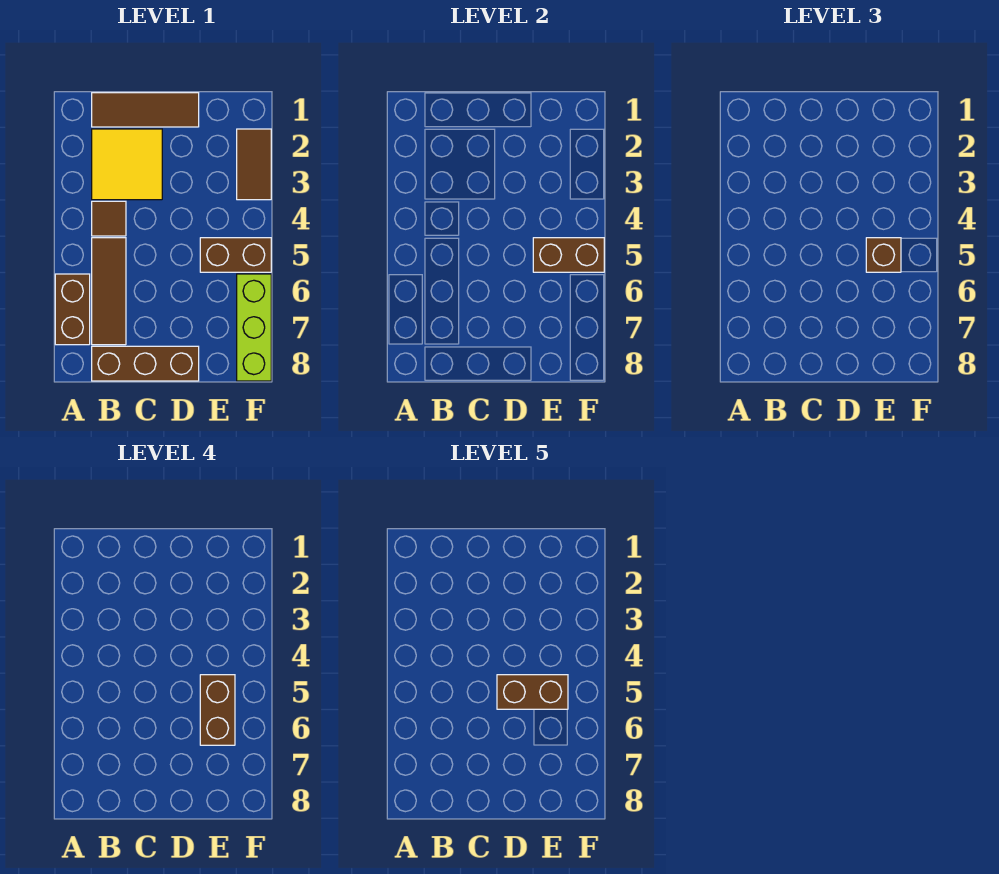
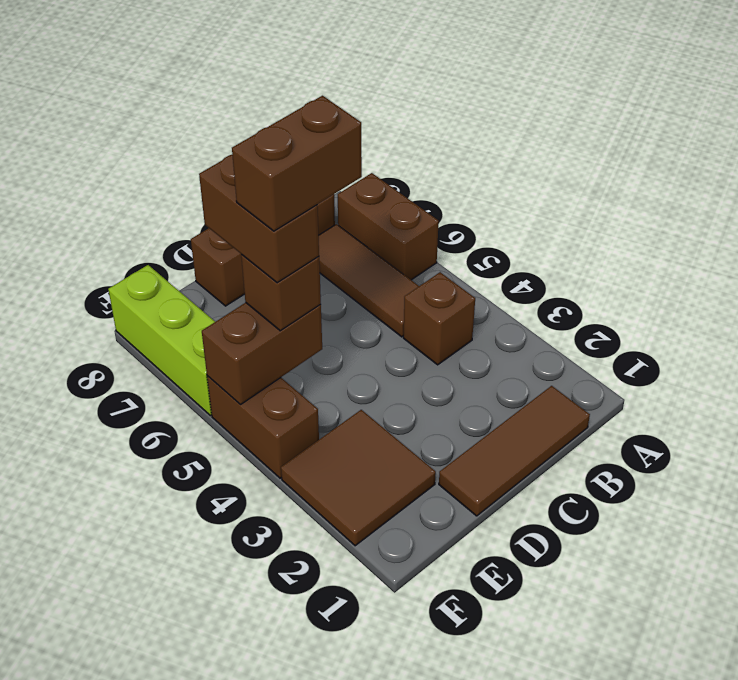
yellow tile B2:C3 level 1 -> none
brown tile B4 level 1 -> brown brick B4 level 1
brown brick E5:F5 level 1 -> brown brick F4:F5 level 1
brown tile F2:F3 level 1 -> brown tile E2:F3 level 1

